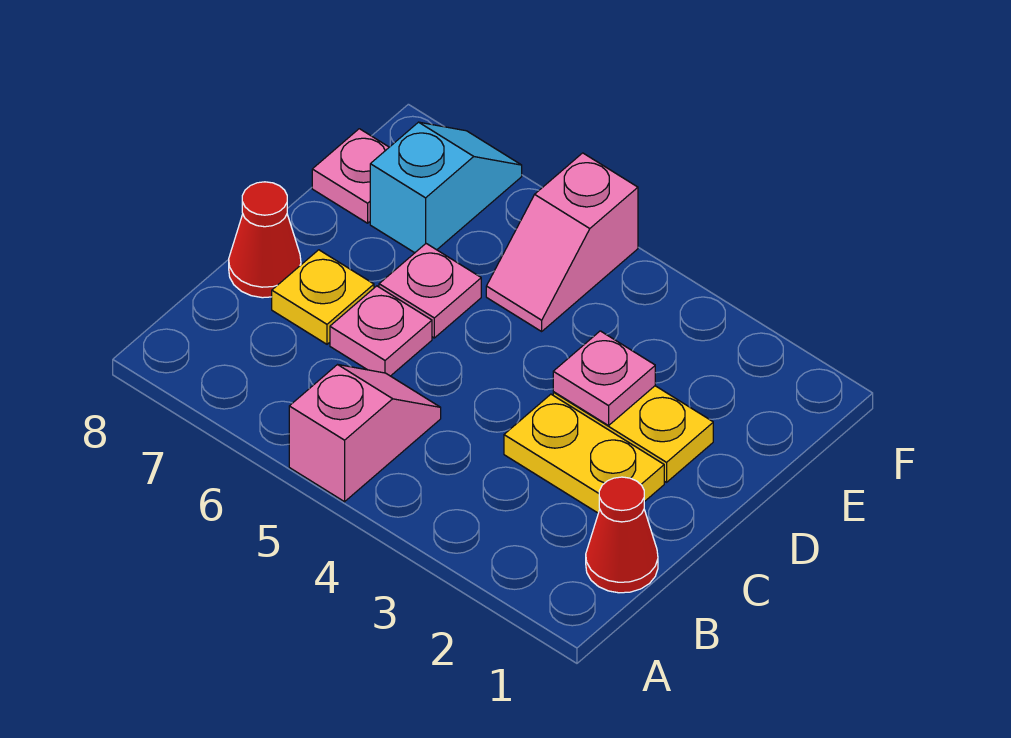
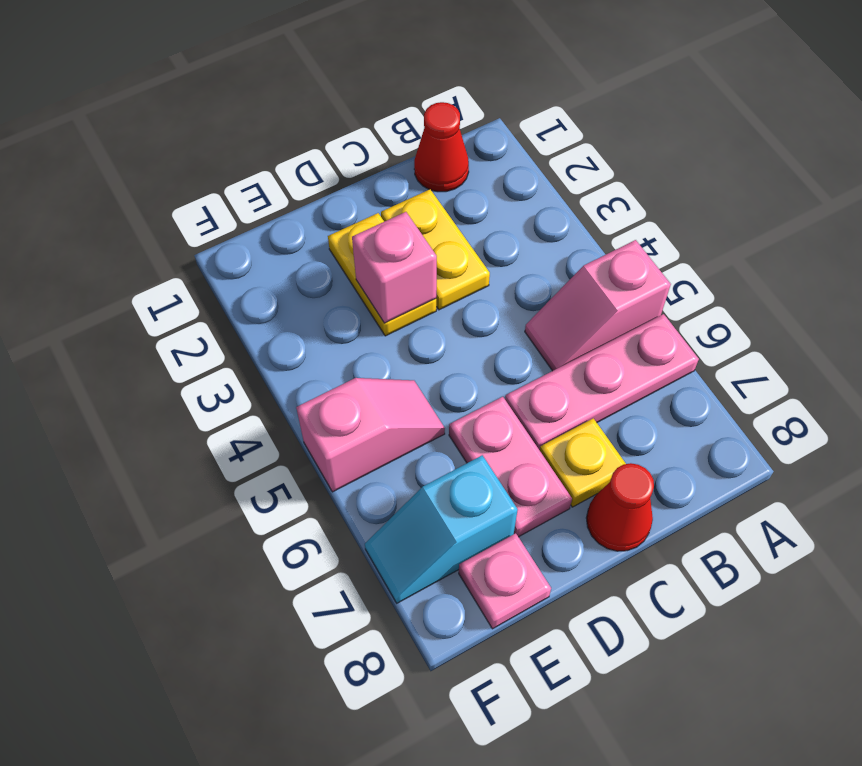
pink plate C6 level 1 -> pink plate A6:C6 level 1
pink plate D3 level 2 -> pink brick D3 level 2
pink plate D6 level 1 -> pink plate D6:D7 level 1

